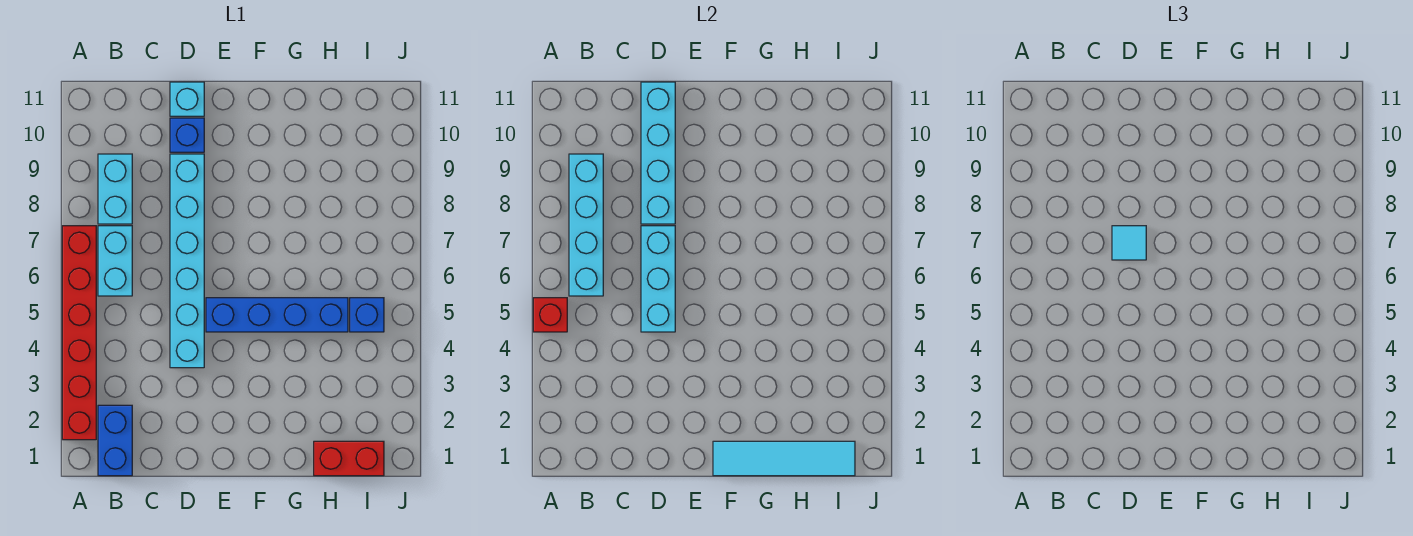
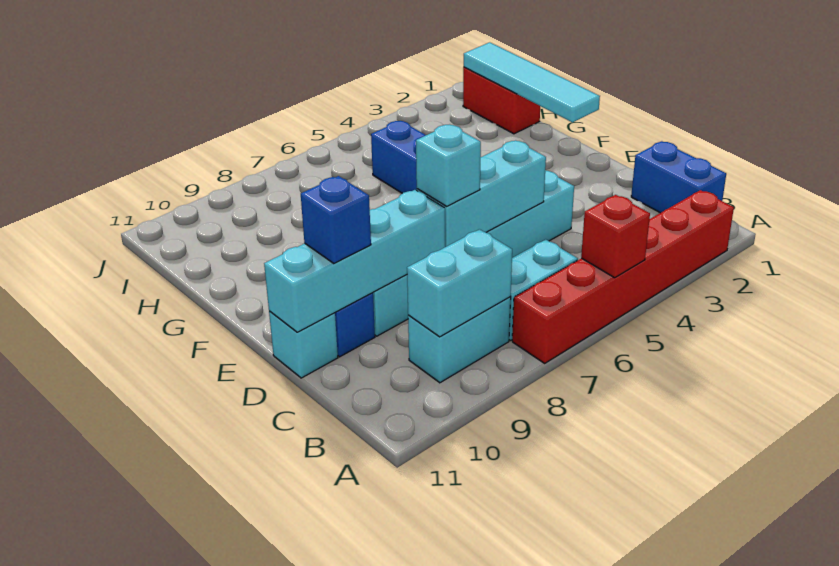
blue brick B1:B2 level 1 -> blue brick B1:C1 level 1
cyan brick B6:B9 level 2 -> cyan brick B8:B9 level 2
cyan tile D7 level 3 -> cyan brick D7 level 3
blue brick I5 level 1 -> blue brick D10 level 3

